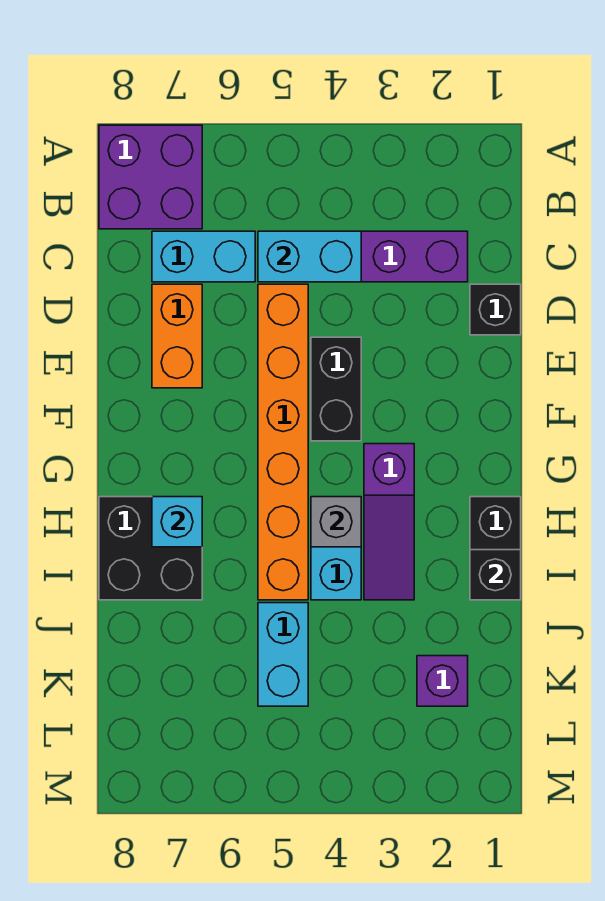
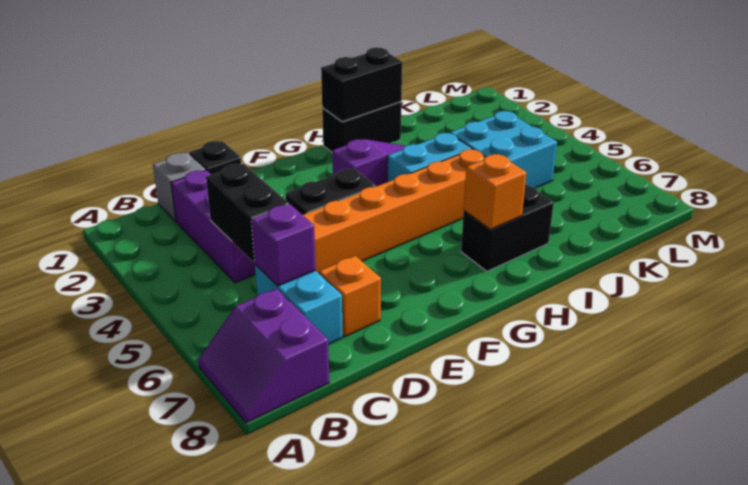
purple brick A7:B8 level 1 -> purple slope A7:B8 level 1 top B
cyan brick C4:C5 level 2 -> black brick C4:C5 level 2
orange brick D7:E7 level 1 -> orange brick D7 level 1
grey brick H4 level 2 -> grey brick C1 level 1
black brick H7:I8 level 1 -> black brick H7:I7 level 1
cyan brick H7 level 2 -> orange brick H7 level 2
black brick I1 level 2 -> black brick H1:I1 level 2
cyan brick J5:K5 level 1 -> cyan brick J4:K5 level 1
purple brick K2 level 1 -> purple brick C6 level 2

